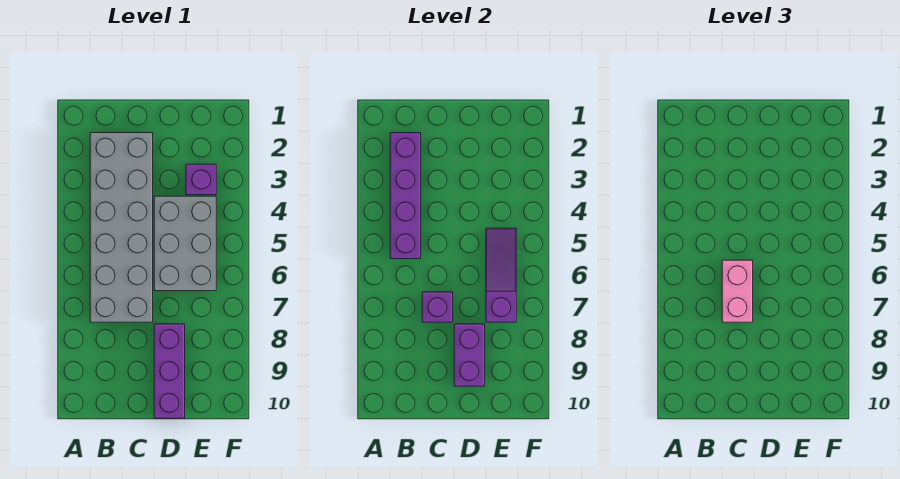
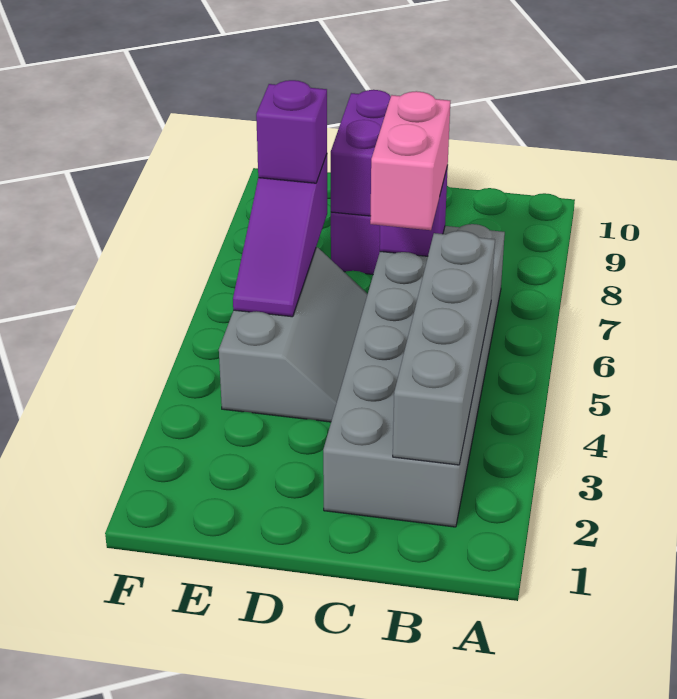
purple brick B2:B5 level 2 -> grey brick B2:B5 level 2
grey brick D4:E6 level 1 -> grey slope D4:E6 level 1 top E
purple brick E3 level 1 -> purple brick E7 level 3

